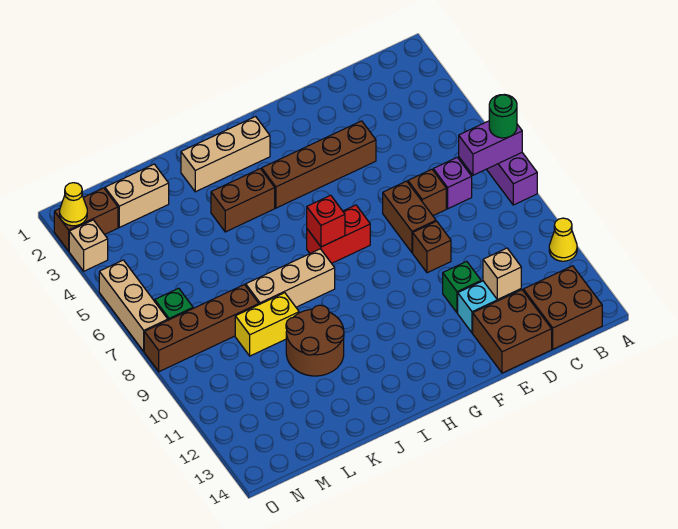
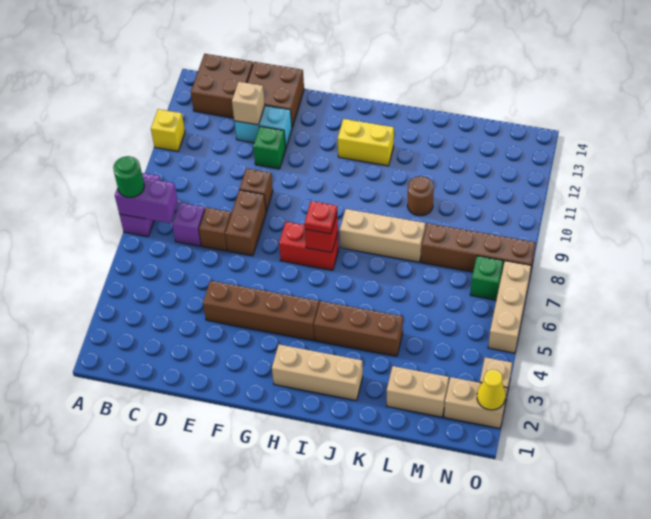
yellow cone A11 level 1 -> yellow brick A11 level 1
none -> red plate H7 level 3
brown brick I4:J4 level 1 -> brown brick I4:K4 level 1
brown round brick J10:K11 level 1 -> brown round brick K10 level 1
yellow brick K9:L9 level 1 -> yellow brick H12:I12 level 1
brown brick N2:O2 level 1 -> tan brick N2:O2 level 1

